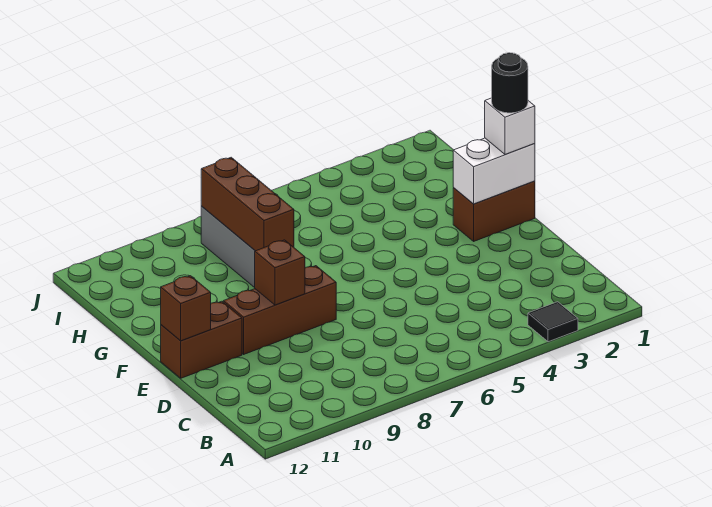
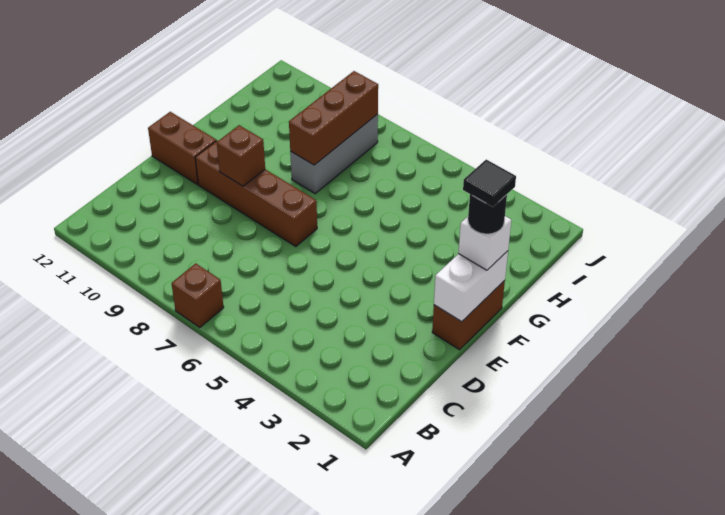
black tile A3 level 1 -> black tile F1 level 5
brown brick E8:E10 level 1 -> brown brick E7:E10 level 1
brown brick E12 level 2 -> brown brick A7 level 1
brown brick F1:F2 level 1 -> brown brick E1:F1 level 1
white brick F1:F2 level 2 -> white brick E1:F1 level 2

